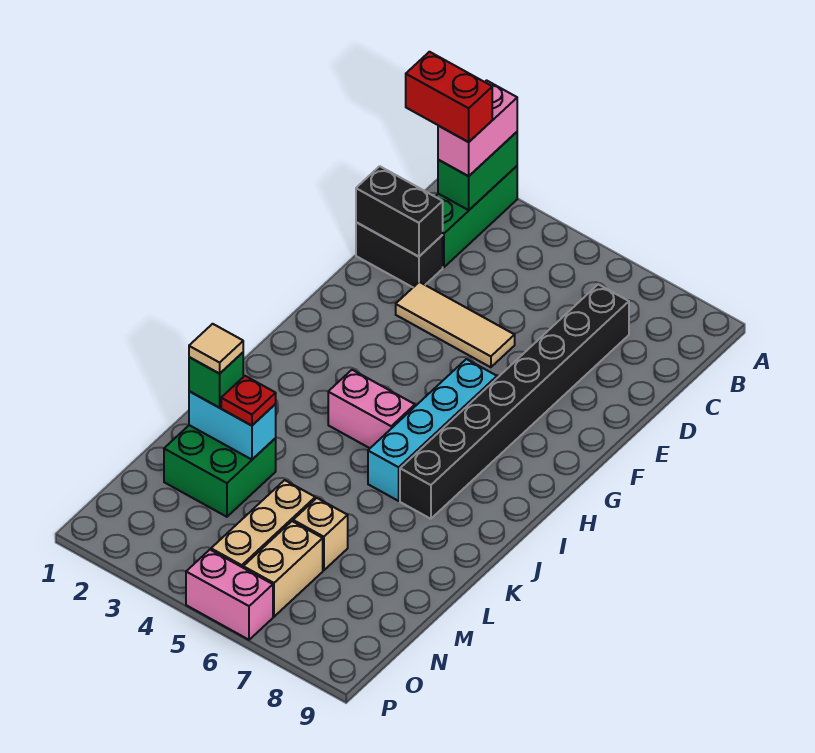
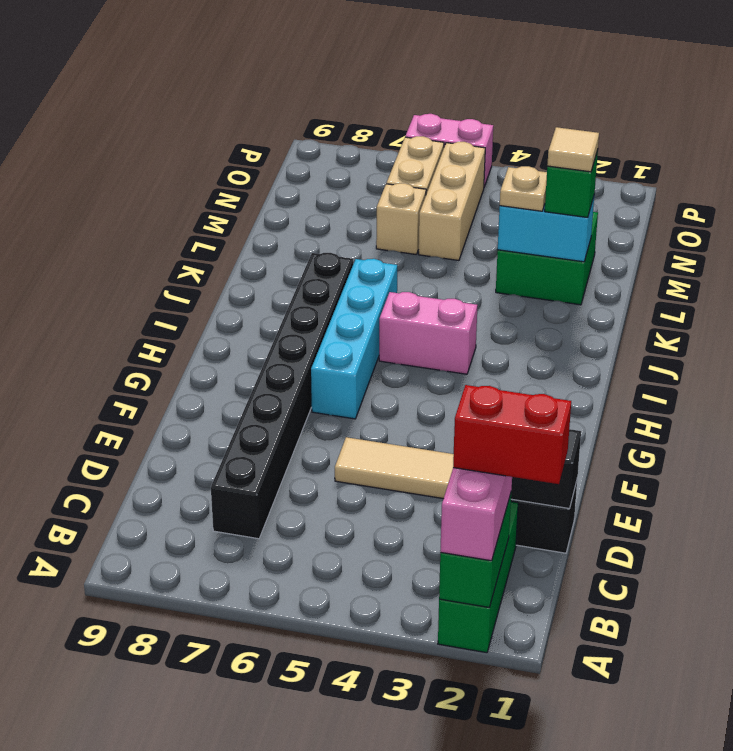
red plate L3 level 3 -> tan plate L3 level 3

